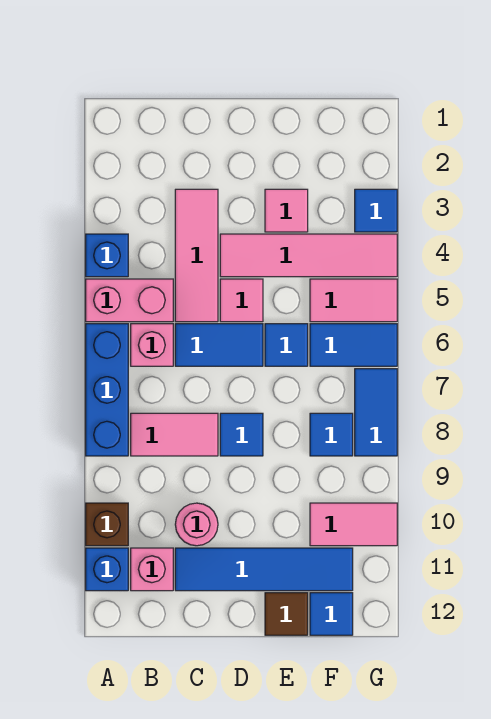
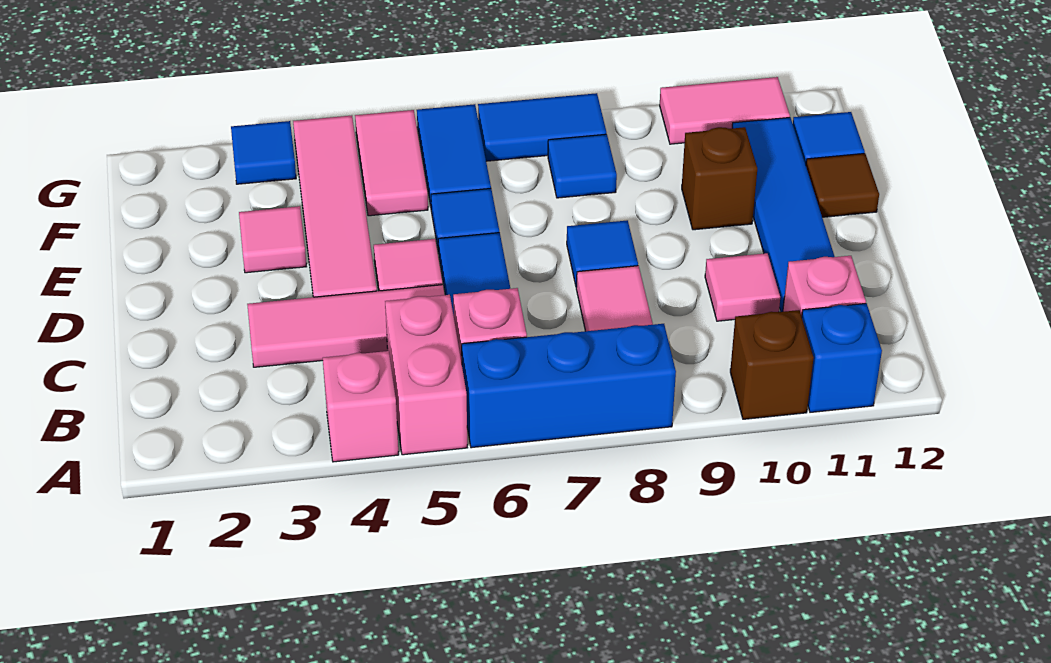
blue brick A4 level 1 -> pink brick A4 level 1
pink round brick C10 level 1 -> pink tile C10 level 1
none -> brown brick E10 level 1
pink tile F10:G10 level 1 -> pink tile G10:G11 level 1

